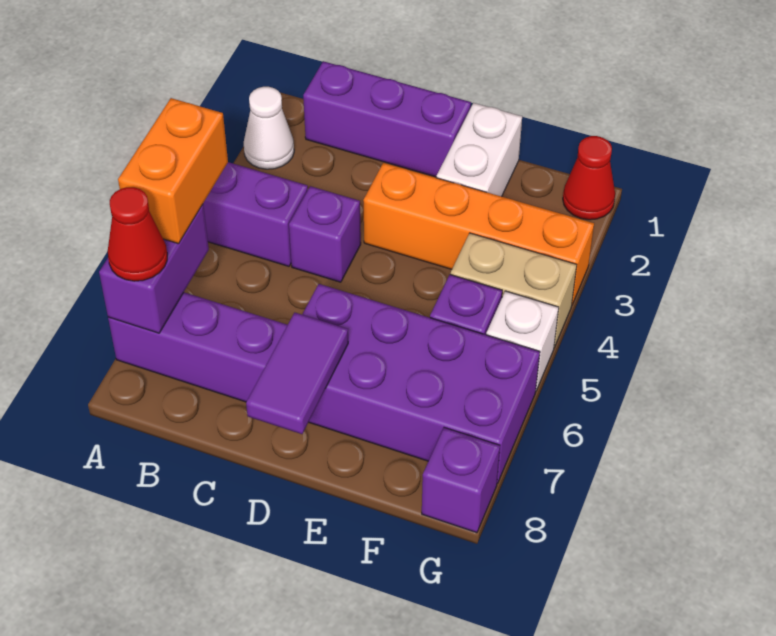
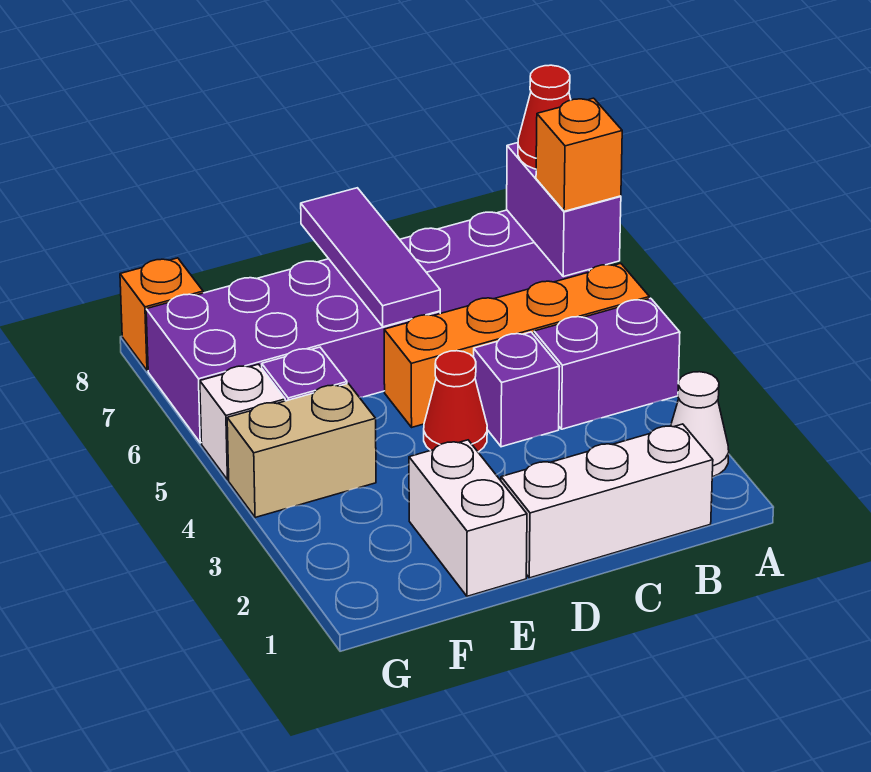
orange brick A5:A6 level 3 -> orange brick A6 level 3
purple brick B1:D1 level 1 -> white brick B1:D1 level 1
orange brick D3:G3 level 1 -> orange brick A5:D5 level 1
purple tile D7:D8 level 2 -> purple tile D6:D8 level 2
red cone G1 level 1 -> red cone D4 level 1
purple brick G8 level 1 -> orange brick G8 level 1

